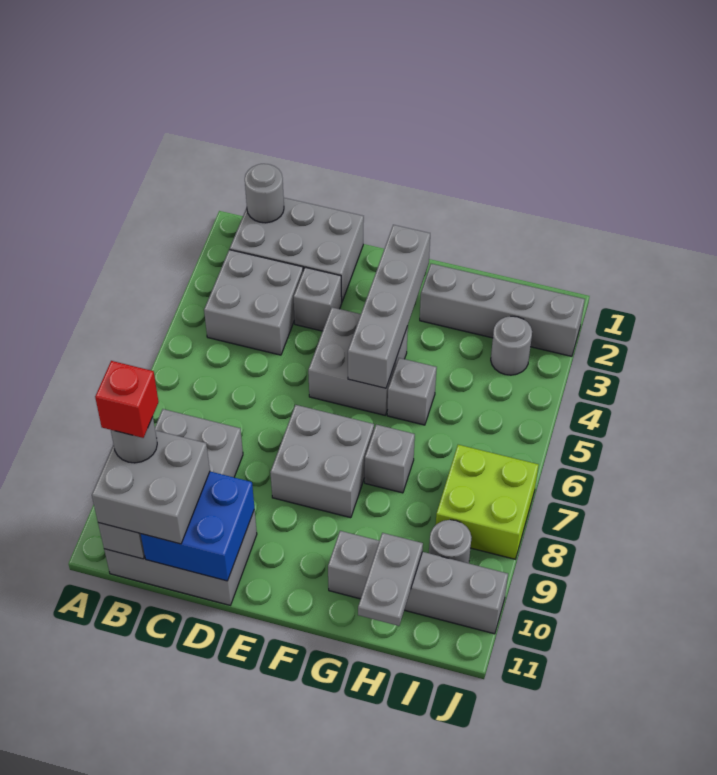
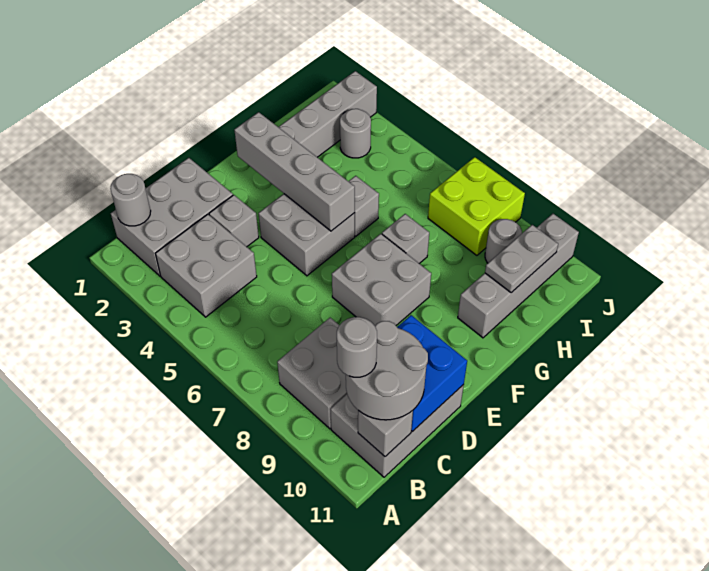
grey brick B10:C11 level 3 -> grey round brick B10:C11 level 3
red brick B10 level 5 -> none
grey plate H10:H11 level 2 -> grey plate H10:I10 level 2

